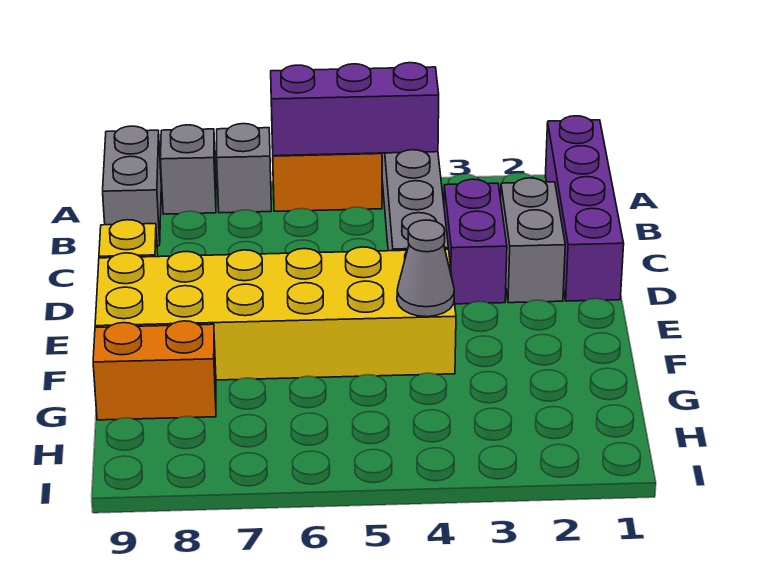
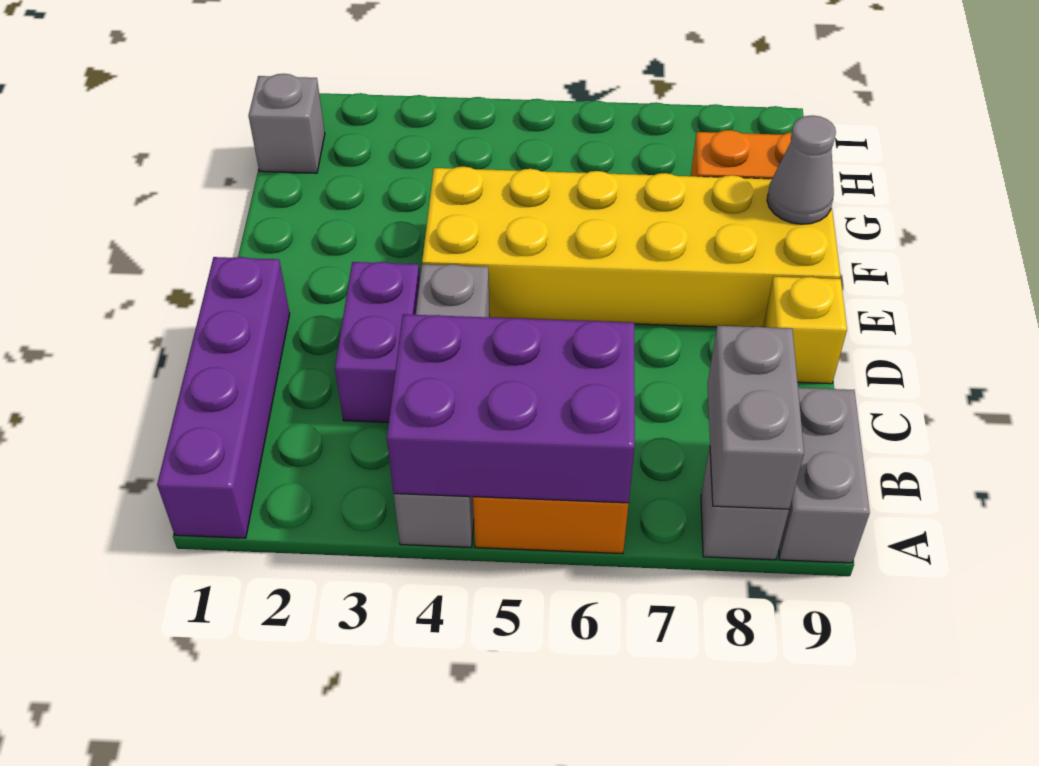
purple brick A4:A6 level 2 -> purple brick A4:B6 level 2
grey brick A7 level 1 -> grey brick H1 level 1
grey brick C2:D2 level 1 -> grey brick A8:B8 level 2
grey cone F4 level 2 -> grey cone F9 level 2

